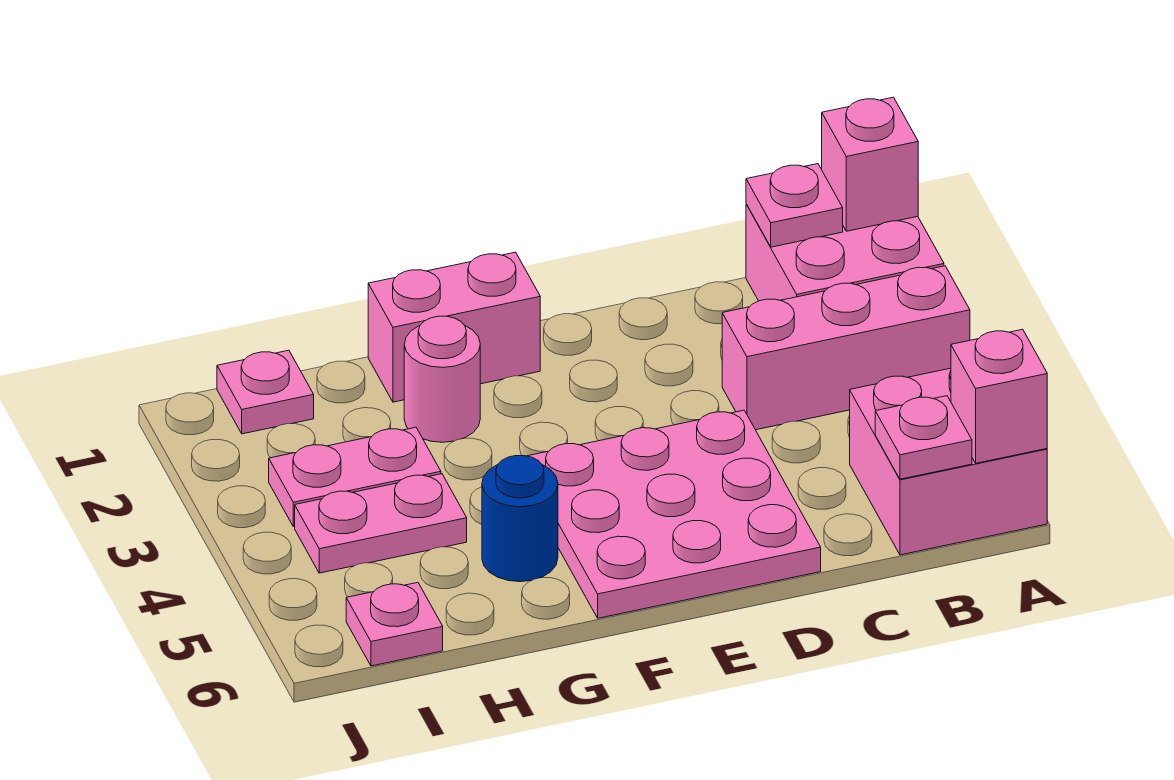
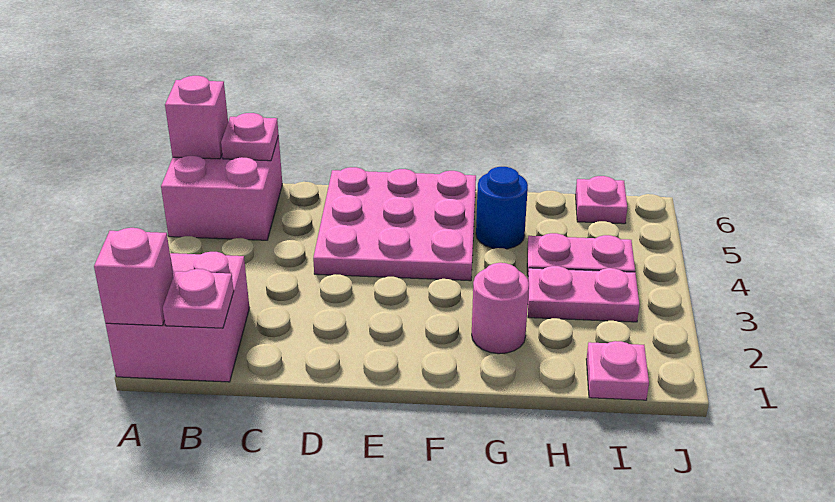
pink brick A3:C3 level 1 -> none
pink brick F1:G1 level 1 -> none

